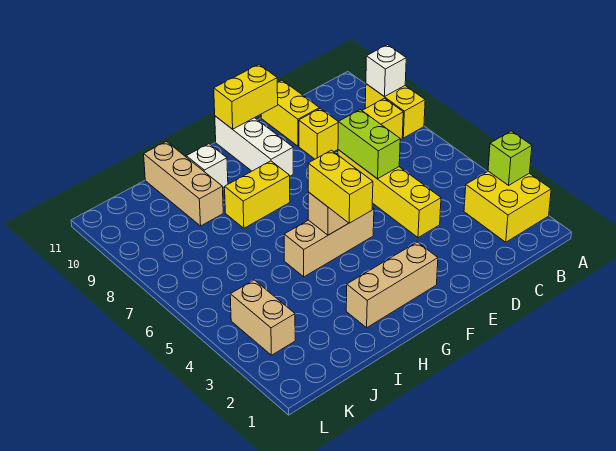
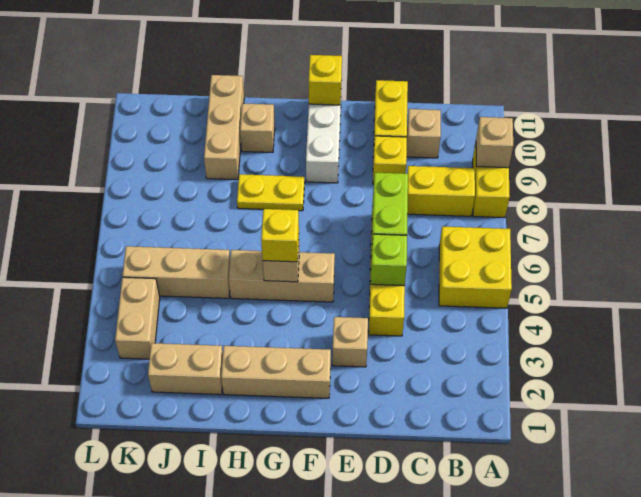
yellow brick A2:B3 level 1 -> yellow brick A5:B6 level 1
lime brick A3 level 2 -> lime brick D5 level 2
white brick A9 level 2 -> tan brick A9 level 2
none -> tan brick C10 level 1
none -> tan brick E3 level 1
yellow brick E11:F11 level 2 -> yellow brick F11 level 2
yellow brick G4:G5 level 3 -> yellow brick G5 level 3
yellow brick G8:H8 level 1 -> yellow plate G8:H8 level 1
white brick H10 level 1 -> tan brick H10 level 1
none -> tan brick I2:J2 level 1
none -> tan brick I5:K5 level 1

